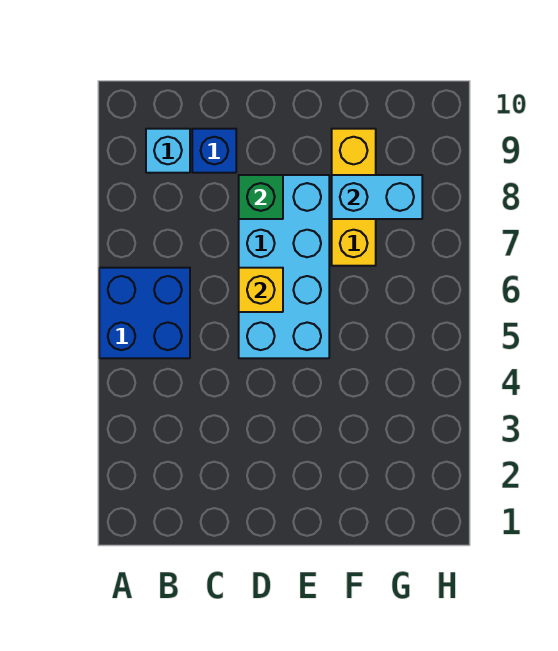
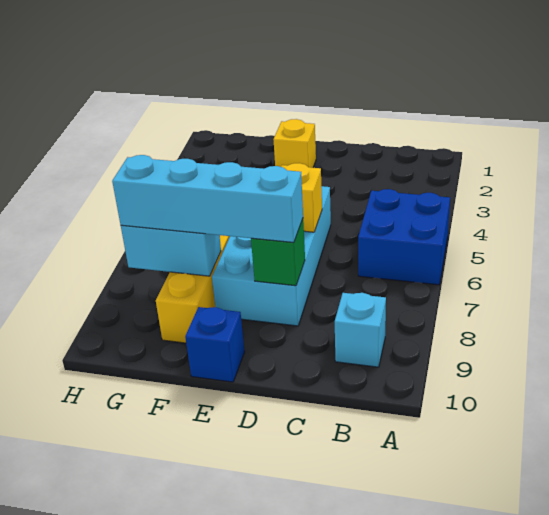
blue brick C9 level 1 -> blue brick E10 level 1
none -> cyan brick D8:G8 level 3
none -> yellow brick E2 level 1

